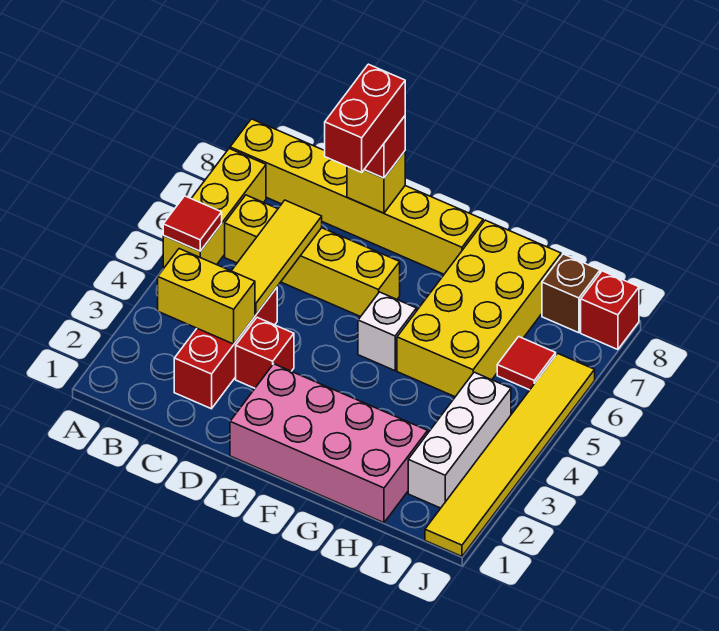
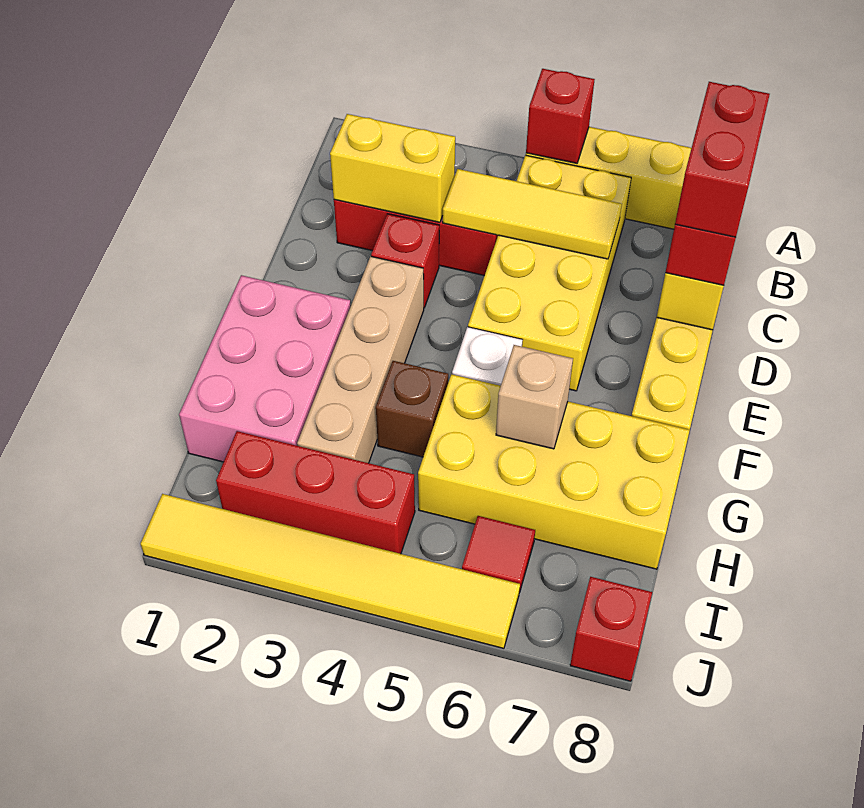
red tile A5 level 2 -> red brick A5 level 2
yellow brick B3:C3 level 2 -> yellow brick C2:C3 level 2
yellow brick B6:E6 level 1 -> yellow brick B5:E6 level 1
red brick D7:D8 level 4 -> red brick C8:D8 level 4
pink brick E1:H2 level 1 -> pink brick F1:H2 level 1
none -> tan brick E3:H3 level 1
none -> tan brick G6 level 2
white brick I2:I4 level 1 -> red brick I2:I4 level 1
brown brick I8 level 1 -> brown brick G4 level 1

